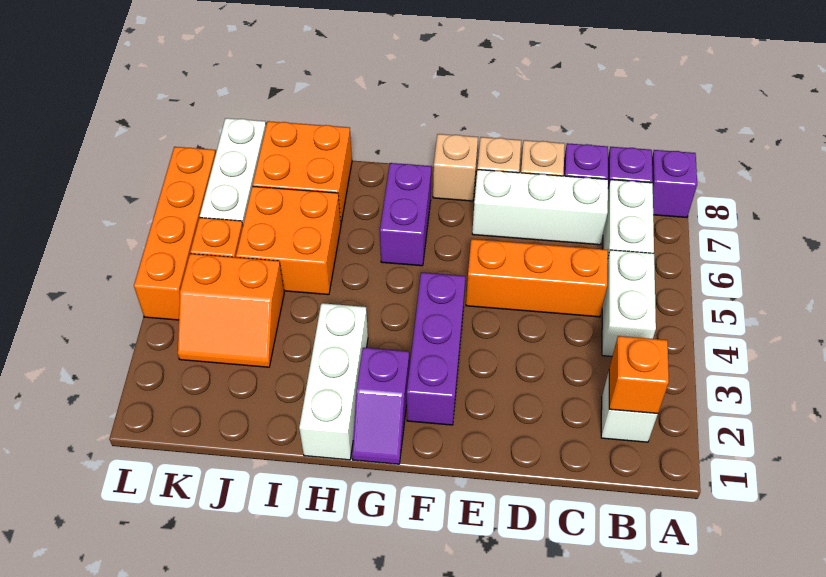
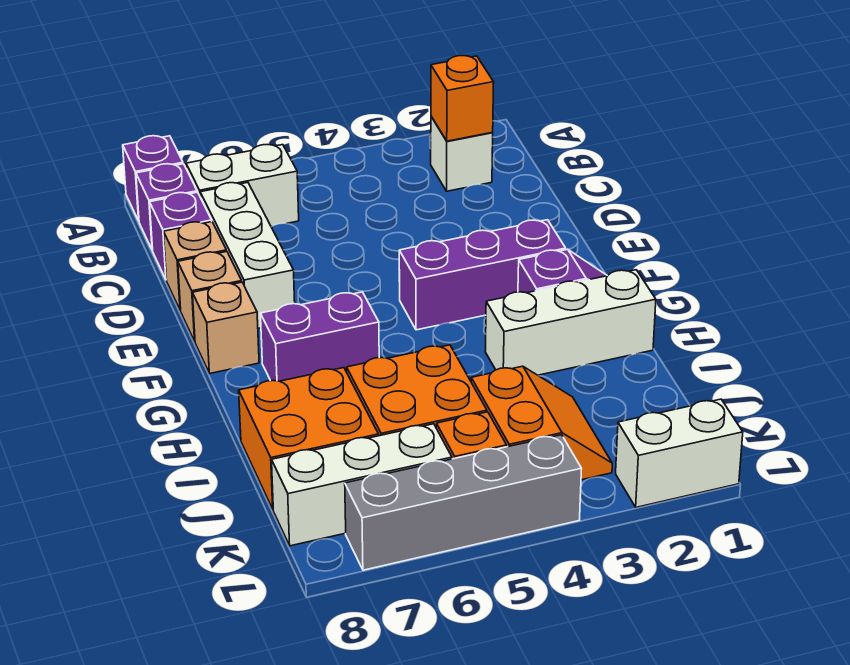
white brick B4:B5 level 1 -> white brick L1:L2 level 1
orange brick C5:E5 level 1 -> none
orange brick L4:L7 level 1 -> grey brick L4:L7 level 1

